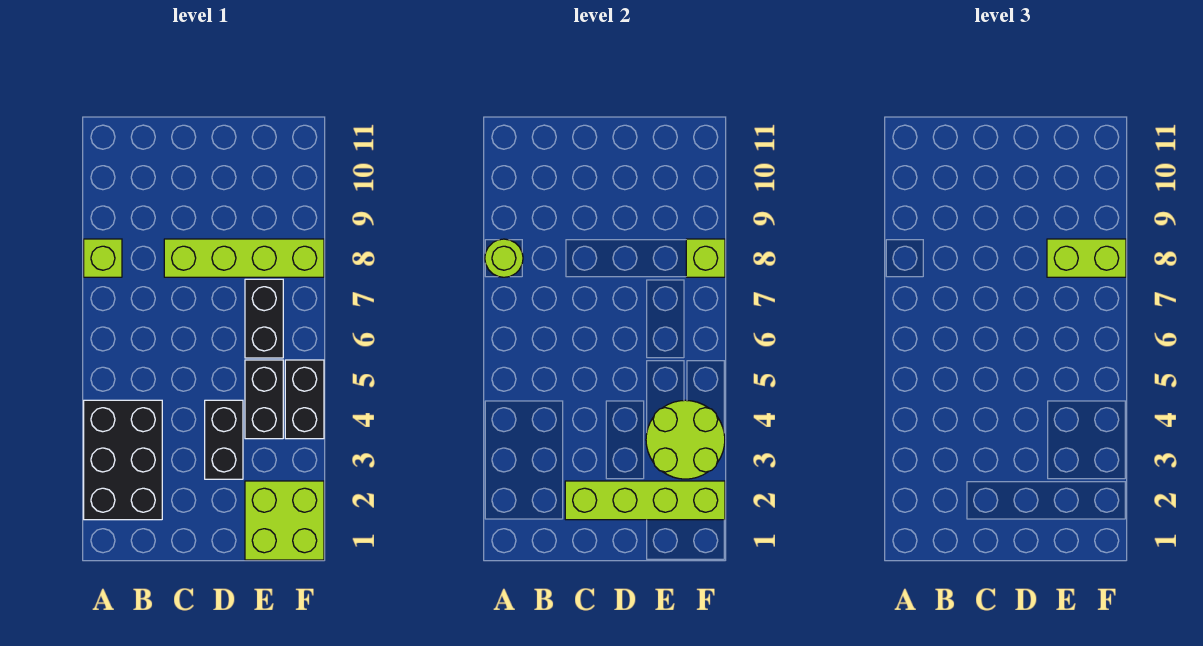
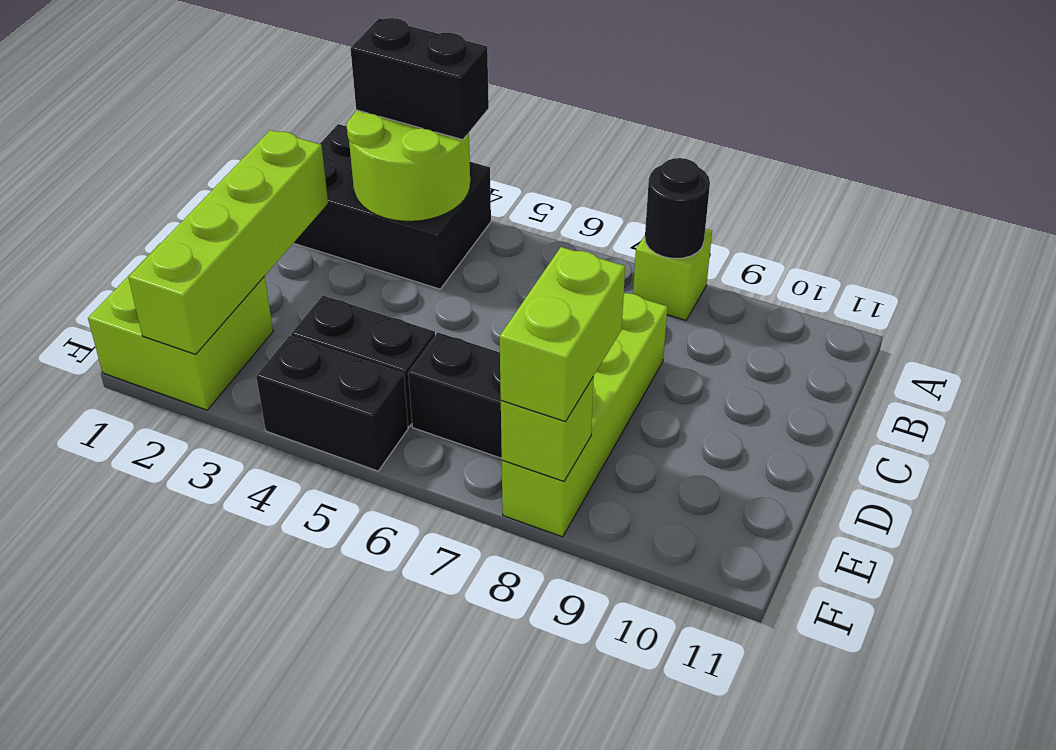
lime round brick A8 level 2 -> black round brick A8 level 2
black brick D3:D4 level 1 -> black brick A3:A4 level 3
lime round brick E3:F4 level 2 -> lime round brick A3:B4 level 2

